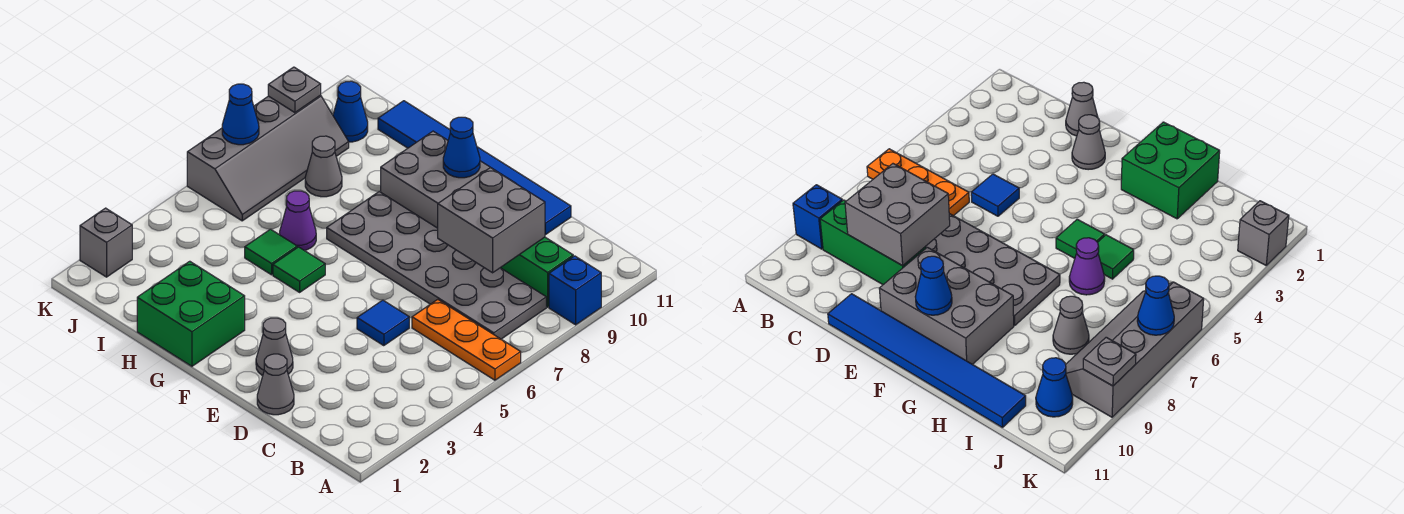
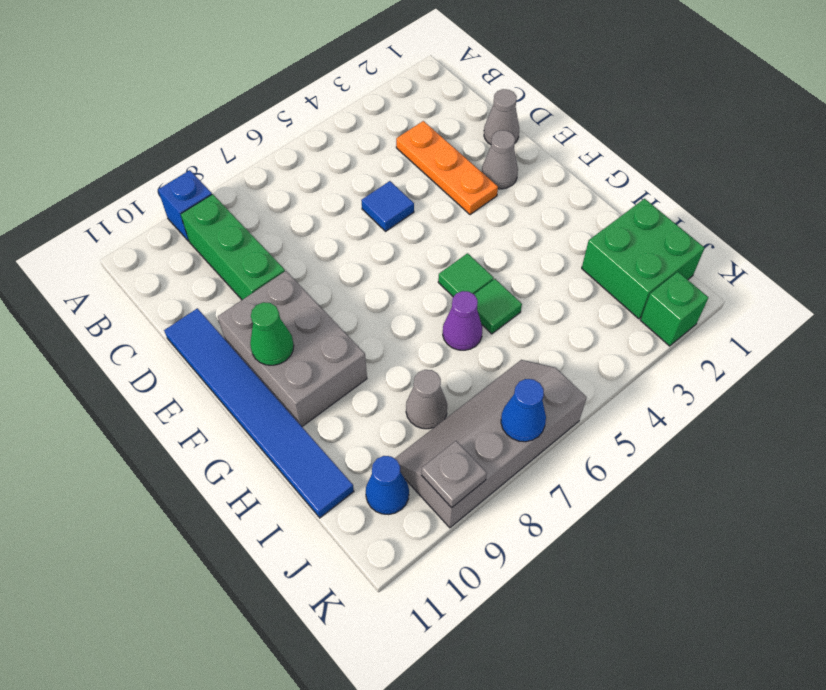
orange plate A6:C6 level 1 -> orange plate C3:E3 level 1
grey plate B7:G8 level 1 -> none
grey brick C8:D9 level 2 -> none
blue cone F10 level 2 -> green cone F10 level 2
green brick G1:H2 level 1 -> green brick I1:J2 level 1
grey brick K2 level 1 -> green brick K2 level 1

